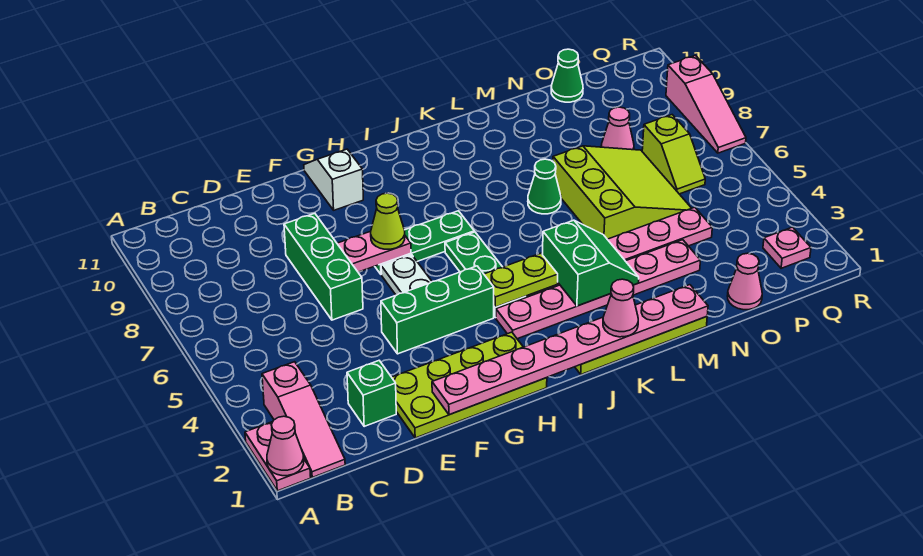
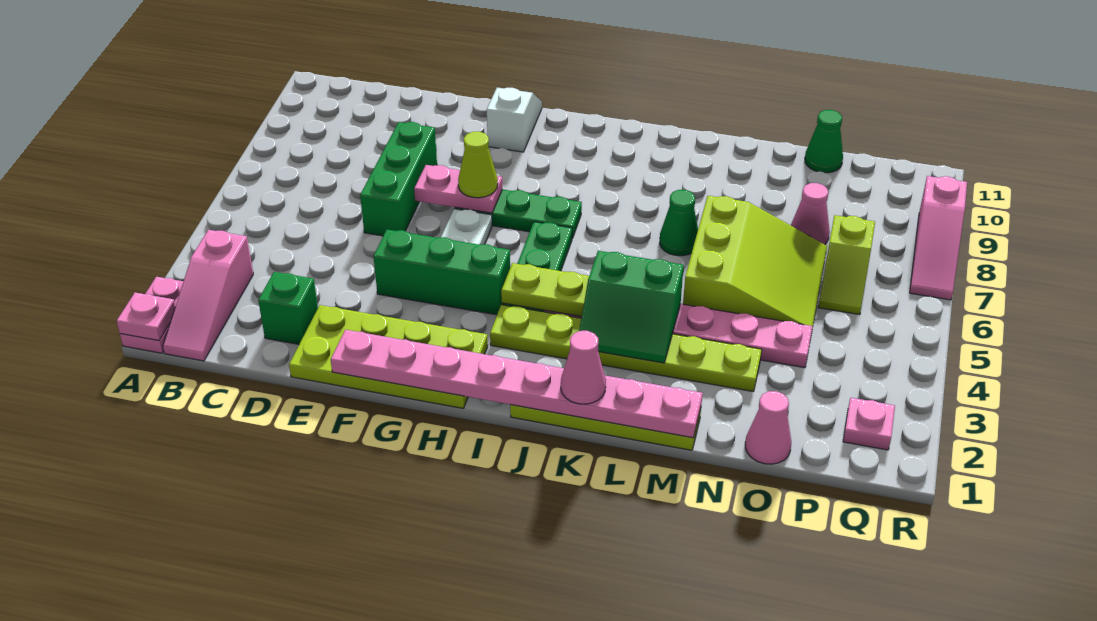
pink cone A1 level 2 -> pink plate A1 level 2
pink plate I3:N3 level 1 -> lime plate I3:N3 level 1
green slope K3:L4 level 2 top K -> green slope K3:L4 level 2 top 4

